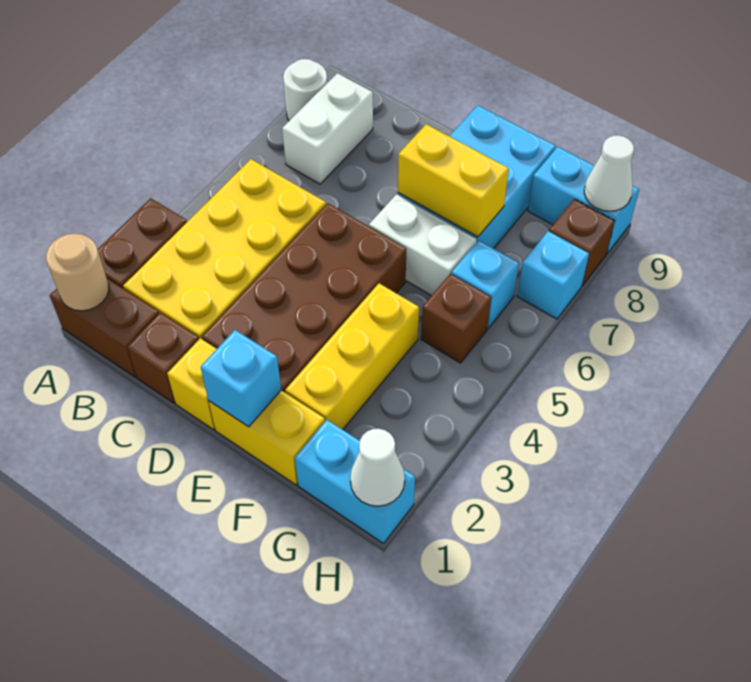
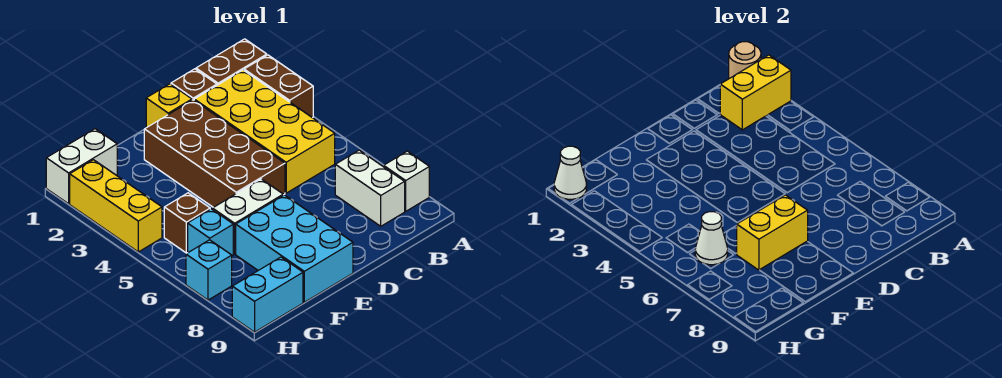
white round brick A8 level 1 -> white brick A8 level 1
yellow brick E1:F1 level 1 -> yellow brick A2:B2 level 2
cyan brick E1 level 2 -> none
yellow brick F2:F4 level 1 -> yellow brick H2:H4 level 1
cyan brick G1:H1 level 1 -> white brick G1:H1 level 1
brown brick H8 level 1 -> none
white cone H9 level 2 -> white cone G6 level 2

